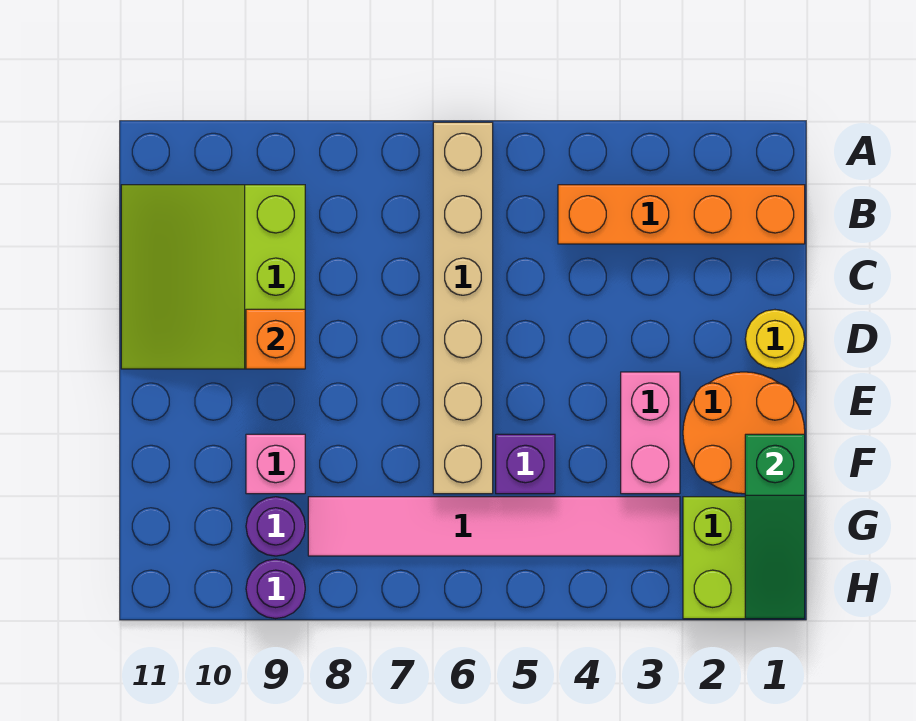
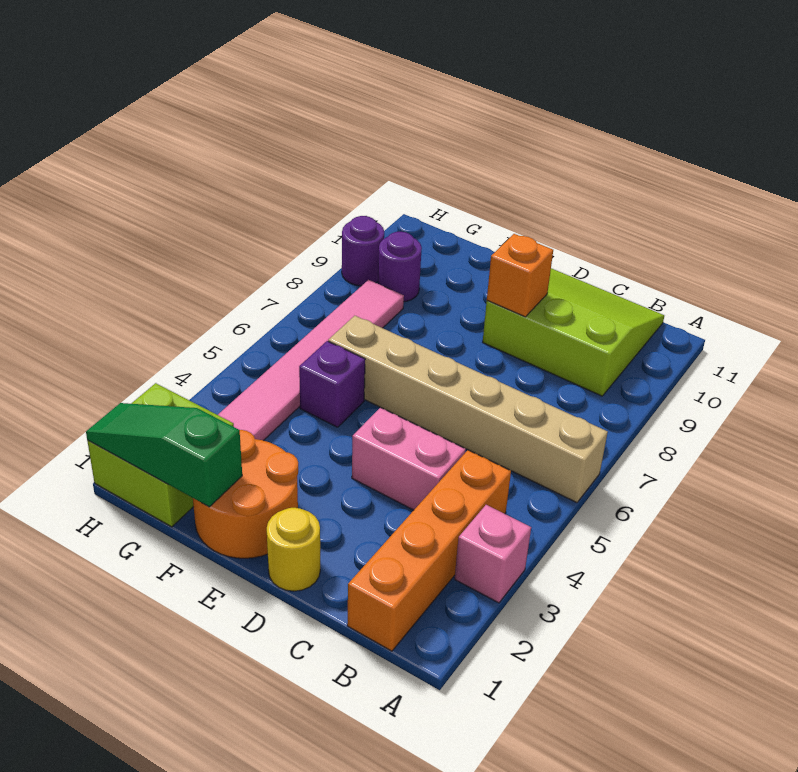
pink brick E3:F3 level 1 -> pink brick C4:D4 level 1
pink brick F9 level 1 -> pink brick A3 level 1

